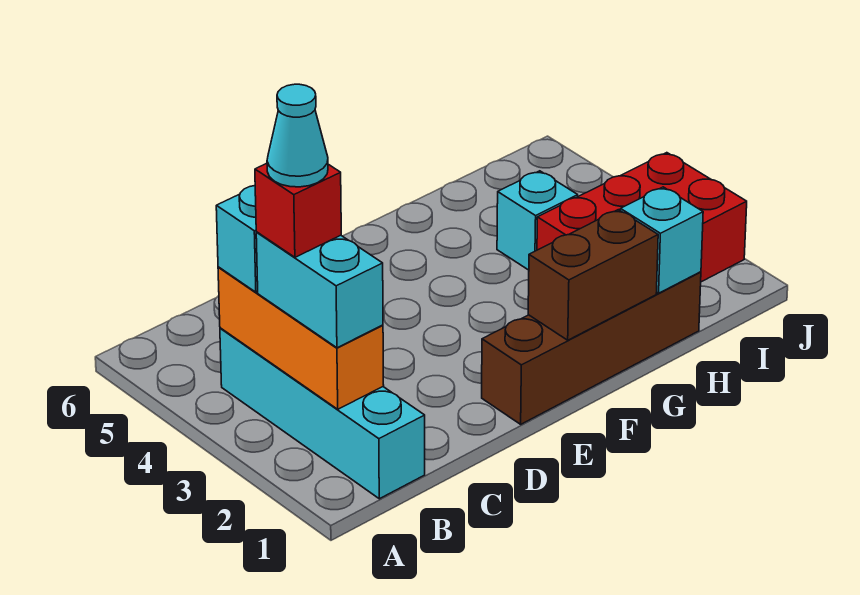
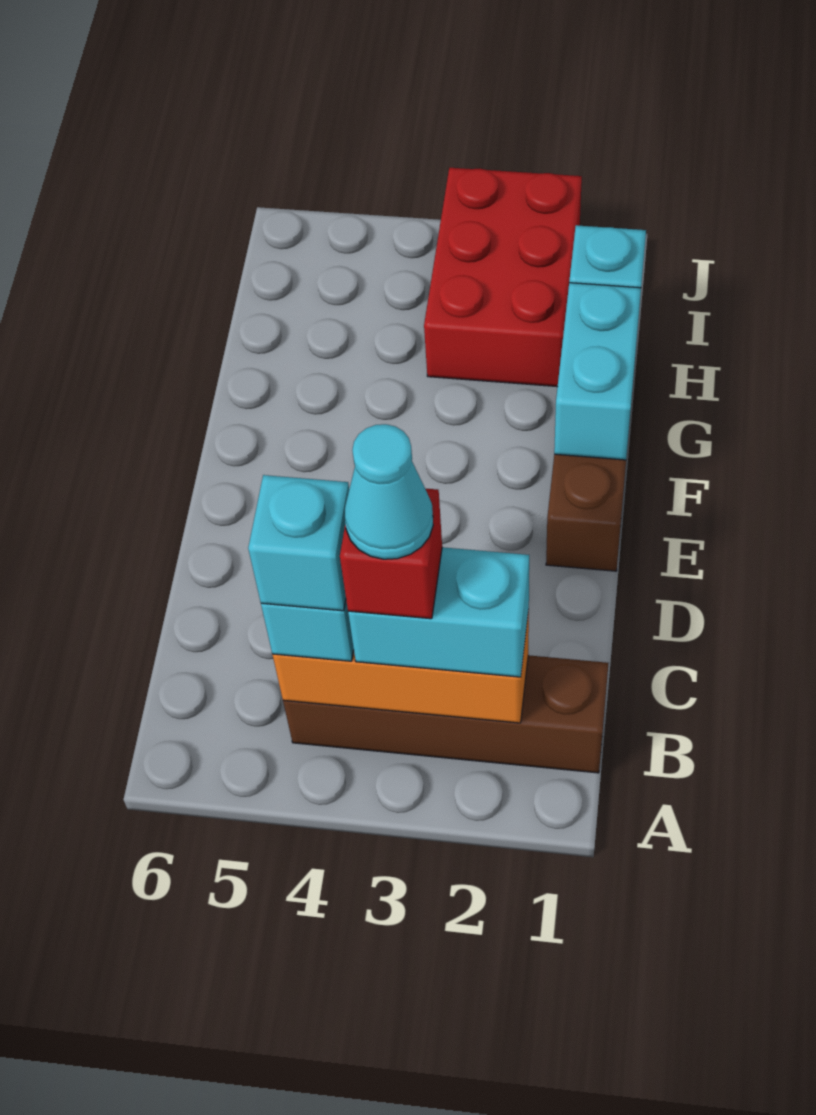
cyan brick B1:B4 level 1 -> brown brick B1:B4 level 1
brown brick F1:G1 level 2 -> cyan brick F1:G1 level 2
cyan brick H4 level 1 -> cyan brick B4 level 4

